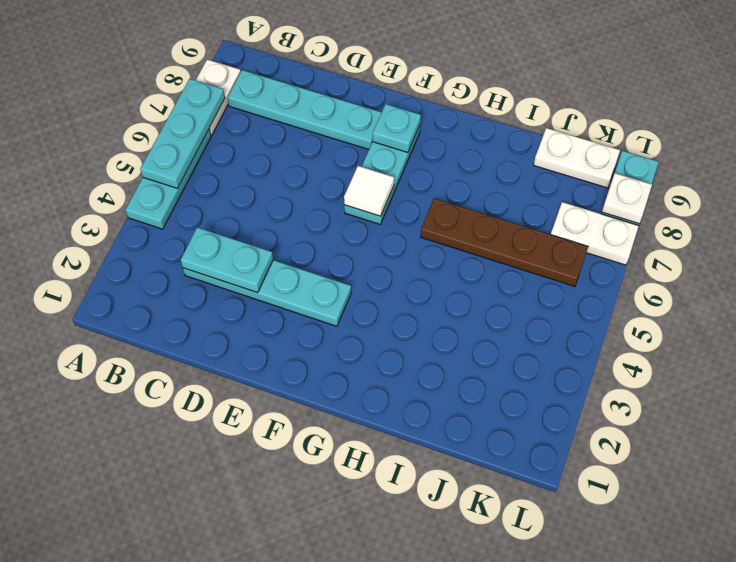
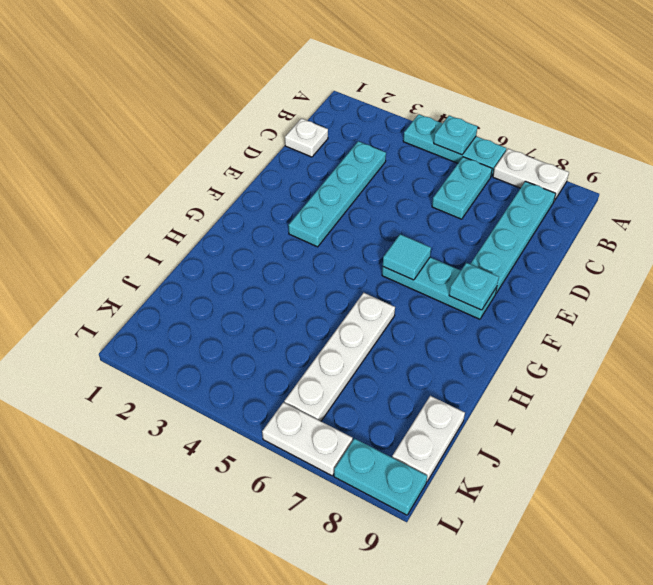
cyan plate A5:A7 level 2 -> cyan plate A5 level 2
cyan plate C3:D3 level 2 -> cyan plate B6:C6 level 1
white tile F6 level 2 -> cyan tile F6 level 2
brown plate H6:K6 level 1 -> white plate H6:K6 level 1
white plate K7:L7 level 1 -> white plate L6:L7 level 1
white plate L8 level 2 -> white plate C1 level 1

